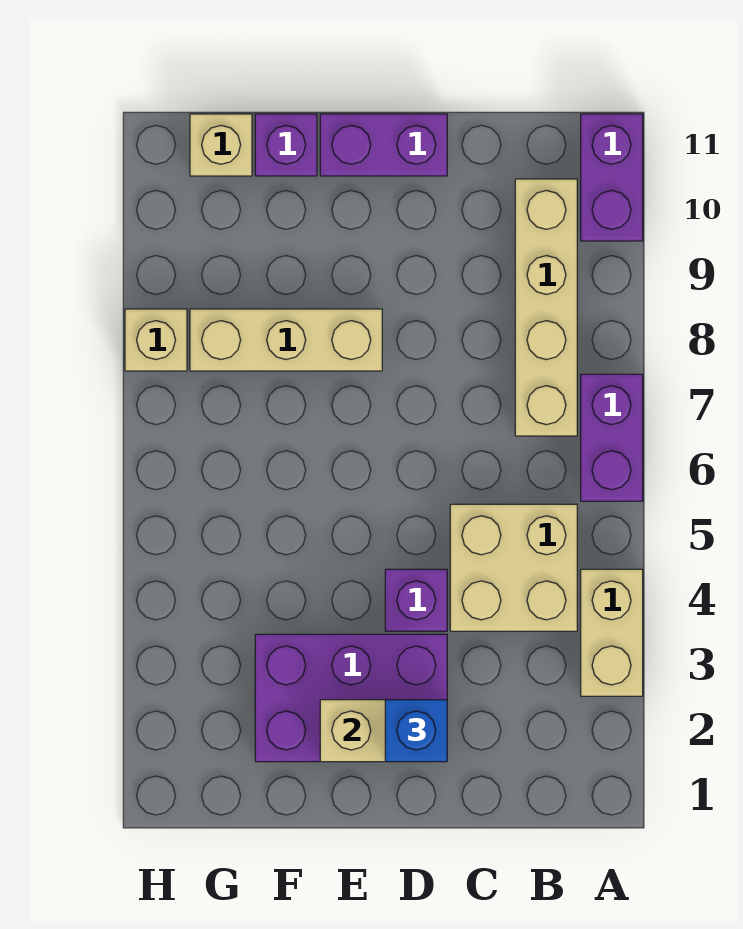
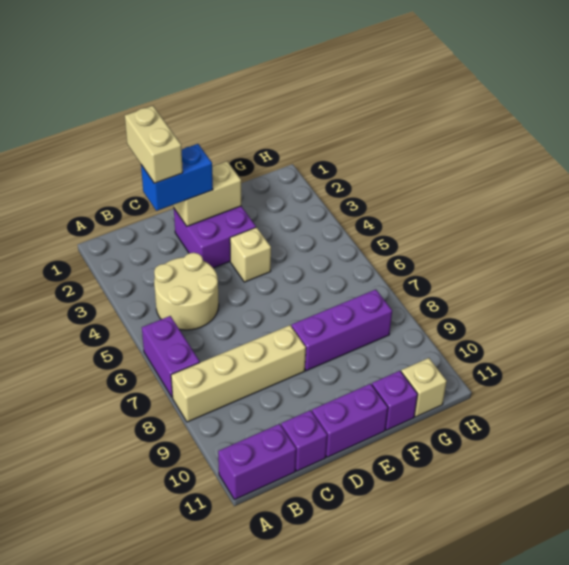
tan brick A3:A4 level 1 -> tan brick C1:C2 level 4
purple brick A10:A11 level 1 -> purple brick A11:B11 level 1
tan brick B4:C5 level 1 -> tan round brick B4:C5 level 1
tan brick B7:B10 level 1 -> tan brick A8:D8 level 1
purple brick D2:F3 level 1 -> purple brick D2:E3 level 1
blue brick D2 level 3 -> blue brick C2:D2 level 3
purple brick D4 level 1 -> purple brick C11 level 1
tan brick E8:G8 level 1 -> purple brick E8:G8 level 1
tan brick H8 level 1 -> tan brick E4 level 1

